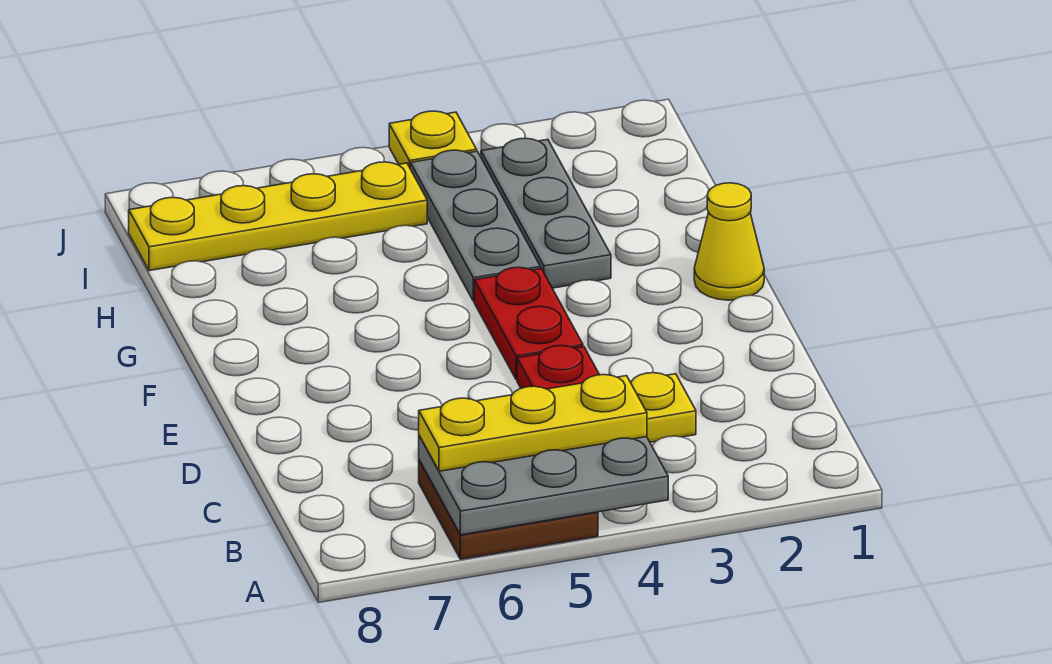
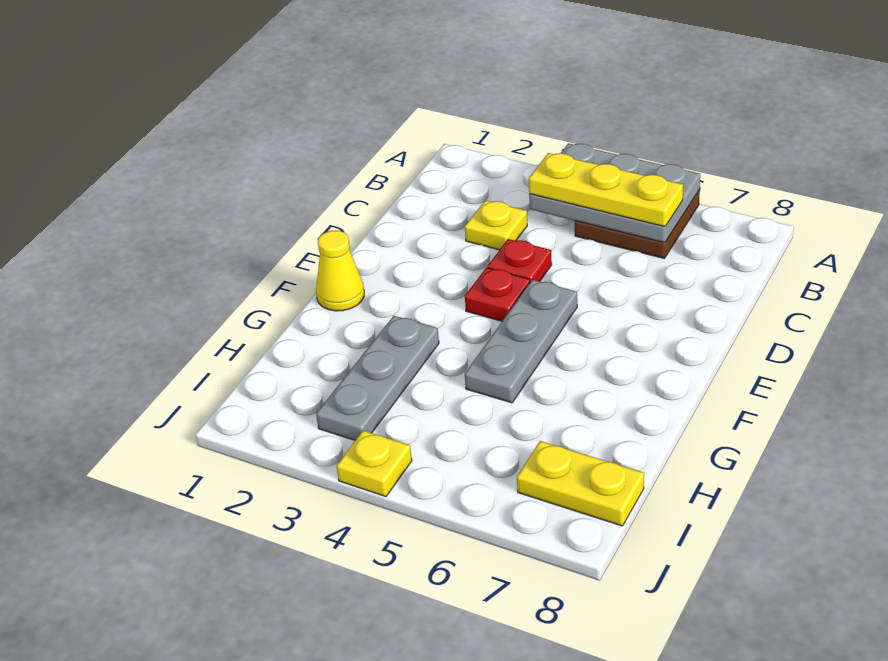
red plate E4:F4 level 1 -> red plate E4 level 1
grey plate G4:I4 level 1 -> grey plate E5:G5 level 1
yellow plate I5:I8 level 1 -> yellow plate I7:I8 level 1

